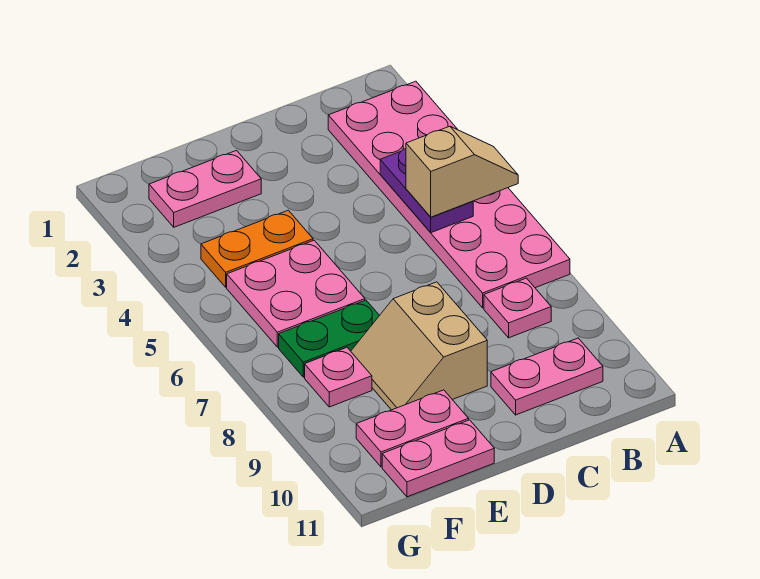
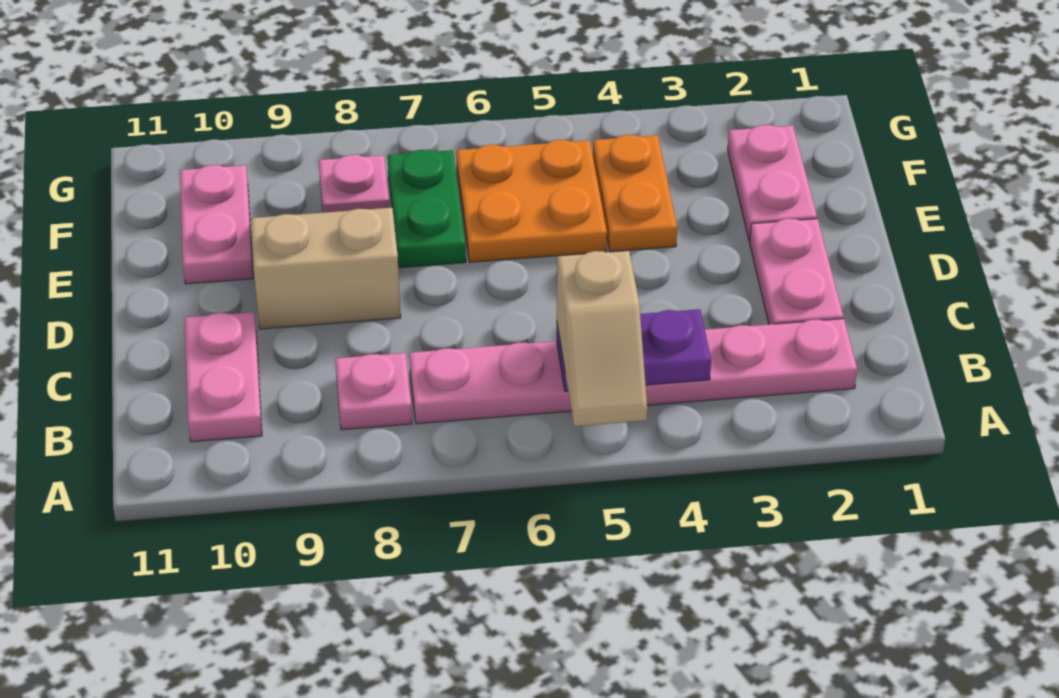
pink plate A2:B7 level 1 -> pink plate B2:B7 level 1
pink plate E5:F6 level 1 -> orange plate E5:F6 level 1
pink plate E11:F11 level 1 -> pink plate C2:D2 level 1

